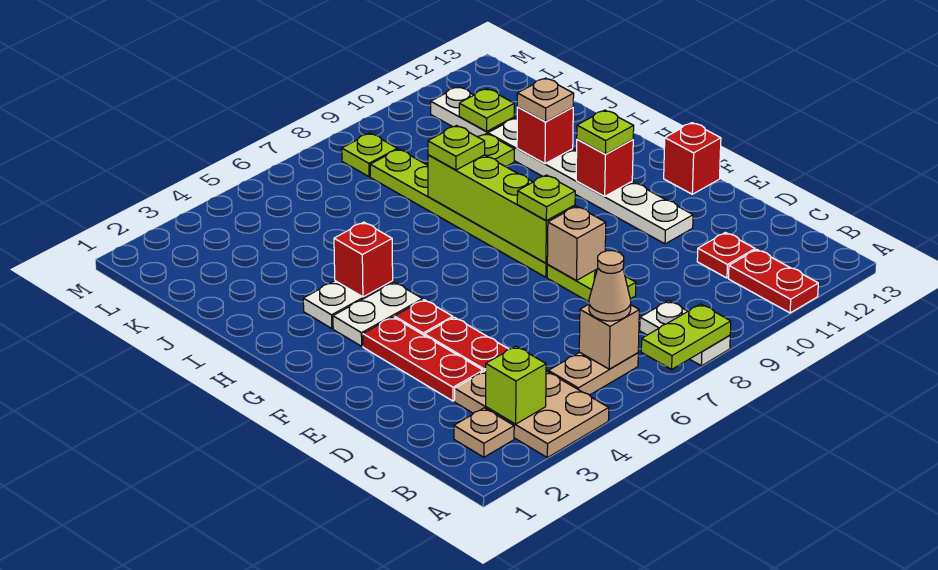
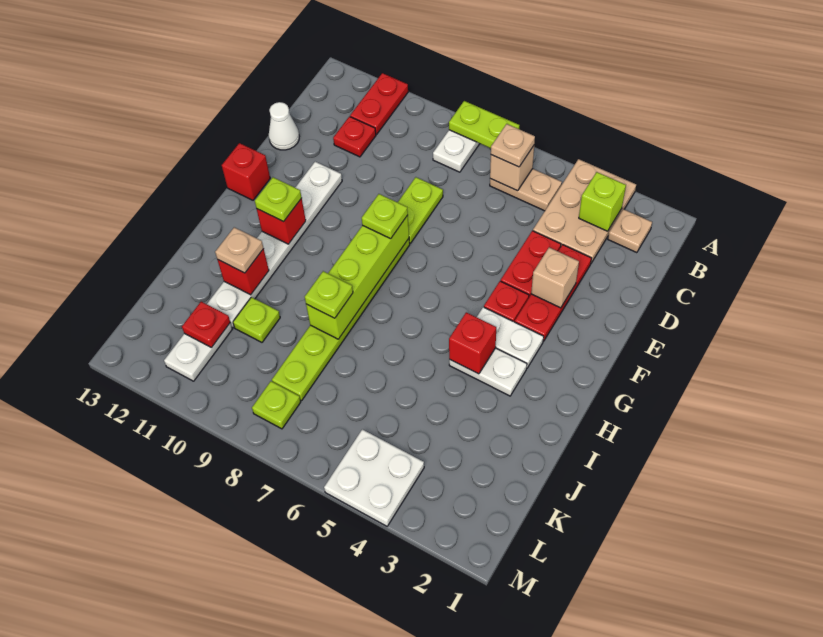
tan cone B6 level 3 -> tan plate B6 level 3
none -> white cone D13 level 1
tan brick E8 level 2 -> tan brick E3 level 2
lime plate K11 level 2 -> red plate K11 level 2
none -> white plate L4:M5 level 1

